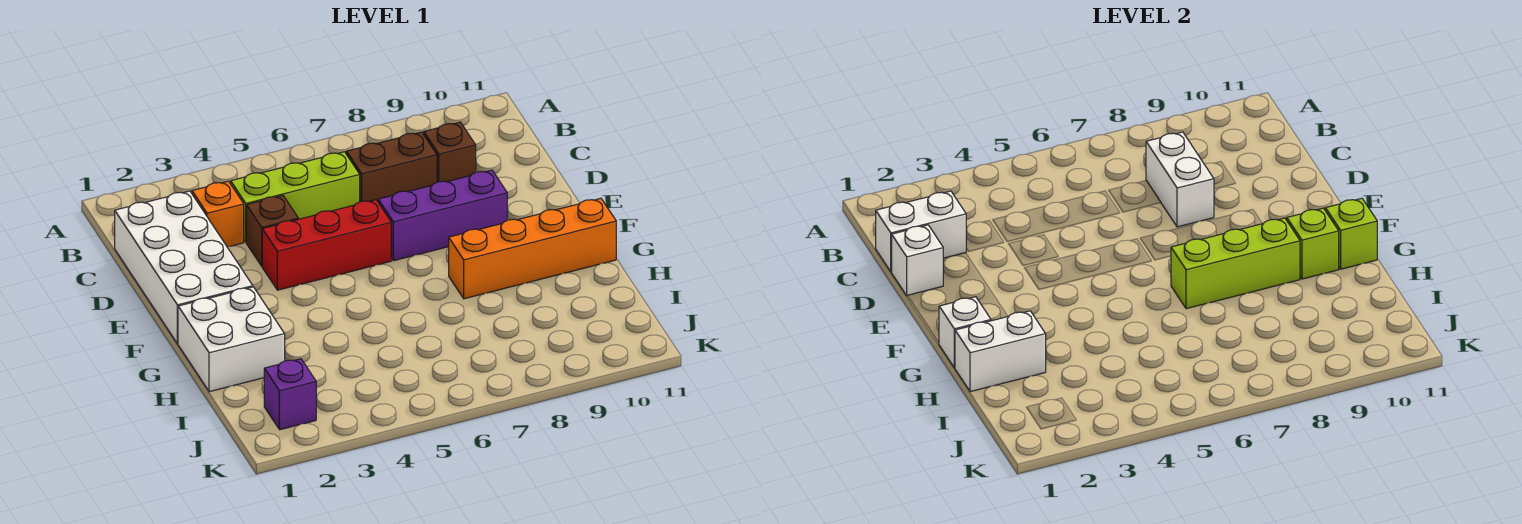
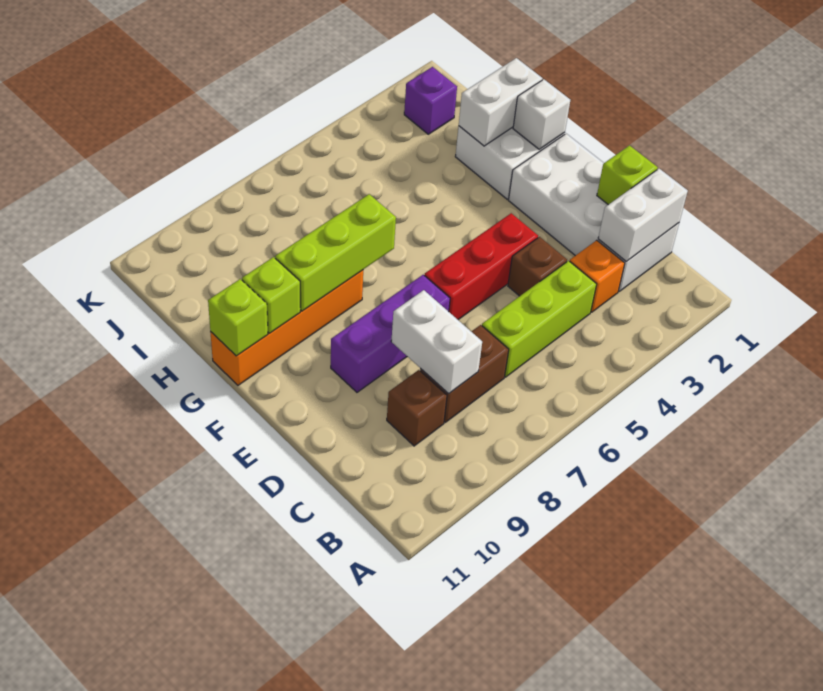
white brick D1 level 2 -> lime brick D1 level 2

